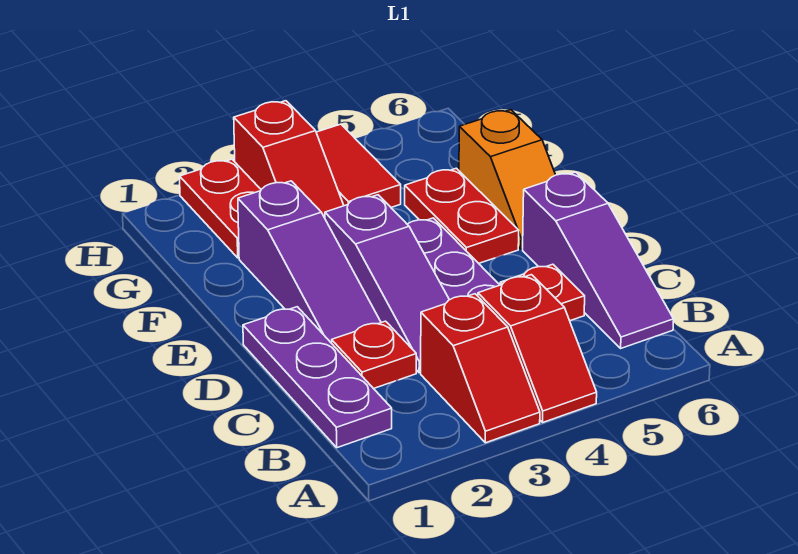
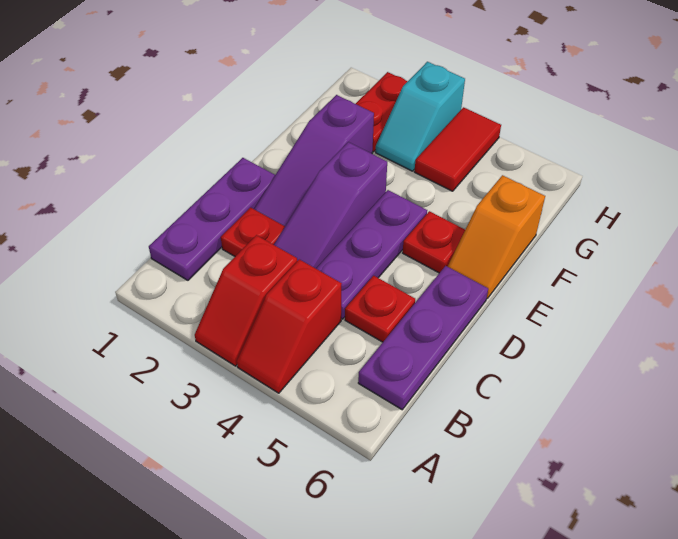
purple slope B6:D6 level 1 top D -> purple plate B6:D6 level 1
red plate E5:F5 level 1 -> red plate E5 level 1
red slope G3:H3 level 1 top H -> cyan slope G3:H3 level 1 top H

